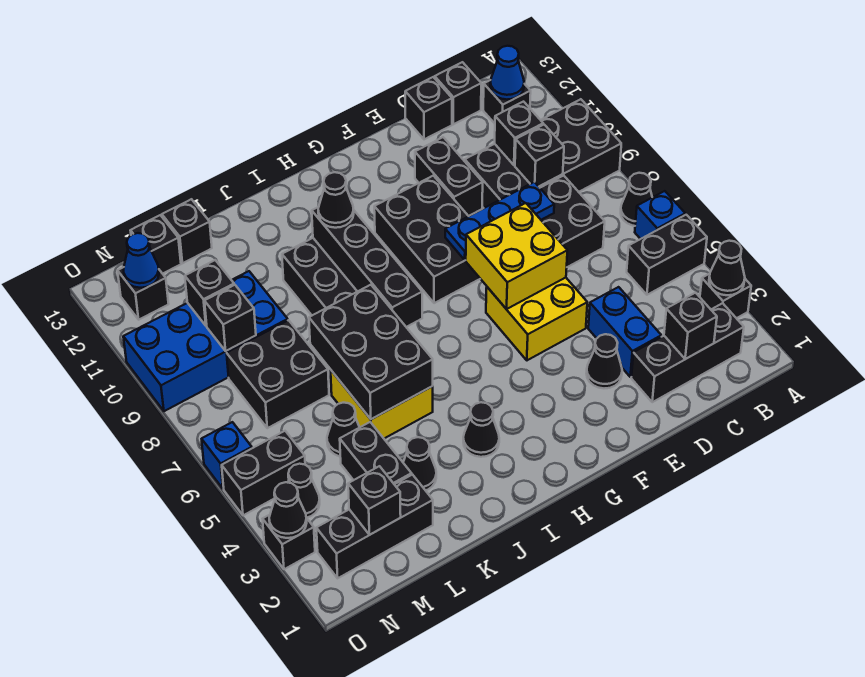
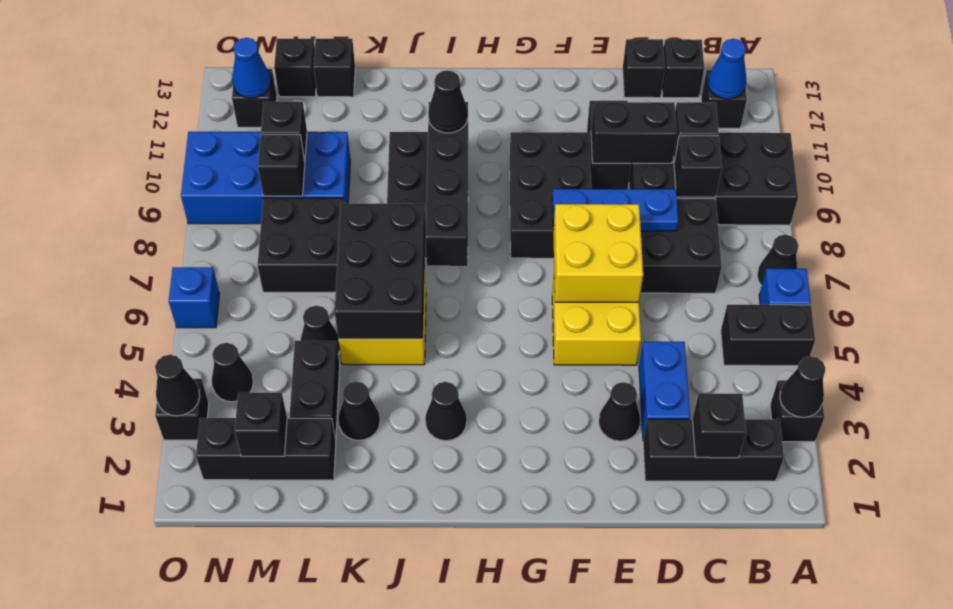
black brick N5:O5 level 1 -> black brick D10:E10 level 2

